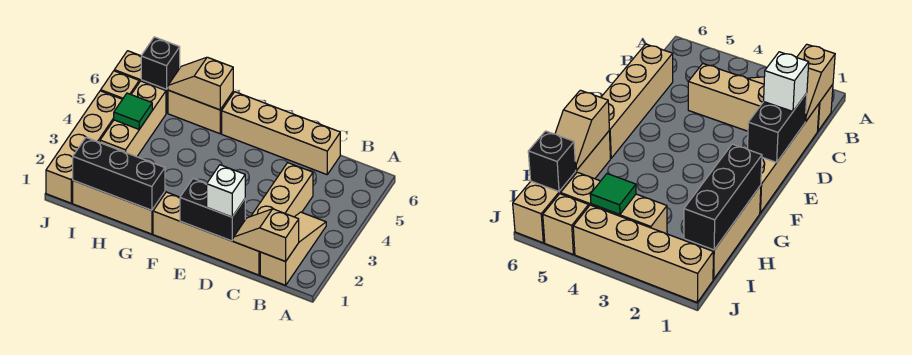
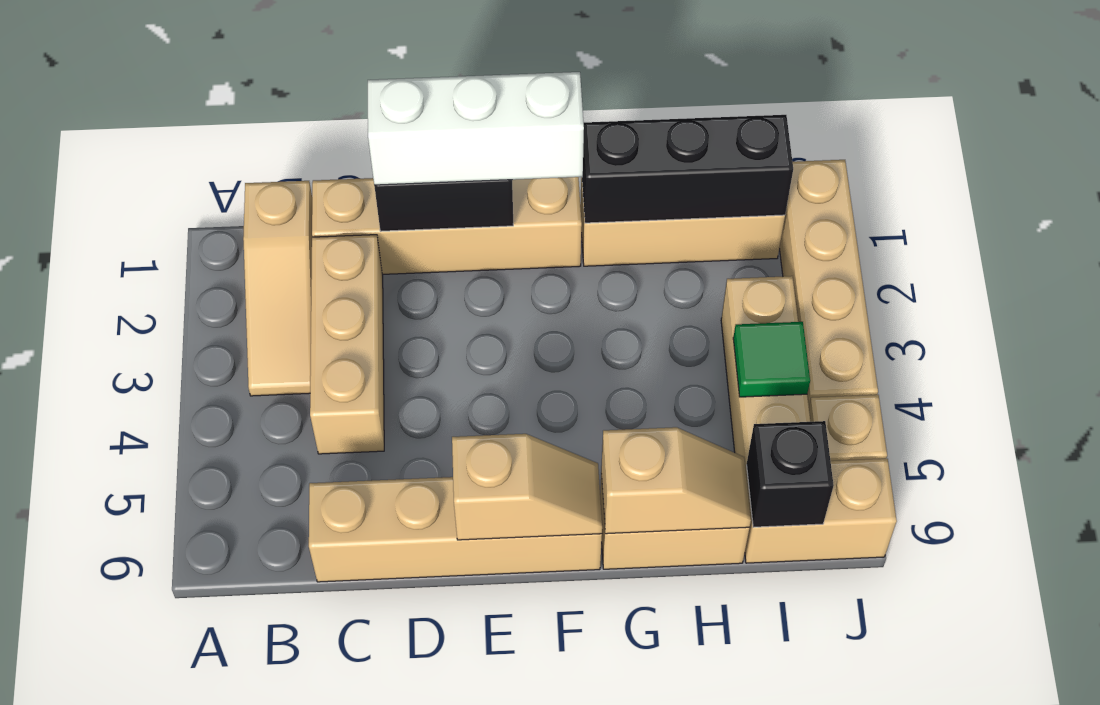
tan slope B1:C1 level 2 top B -> tan slope E6:F6 level 2 top E
white brick D1 level 3 -> white brick D1:F1 level 3

